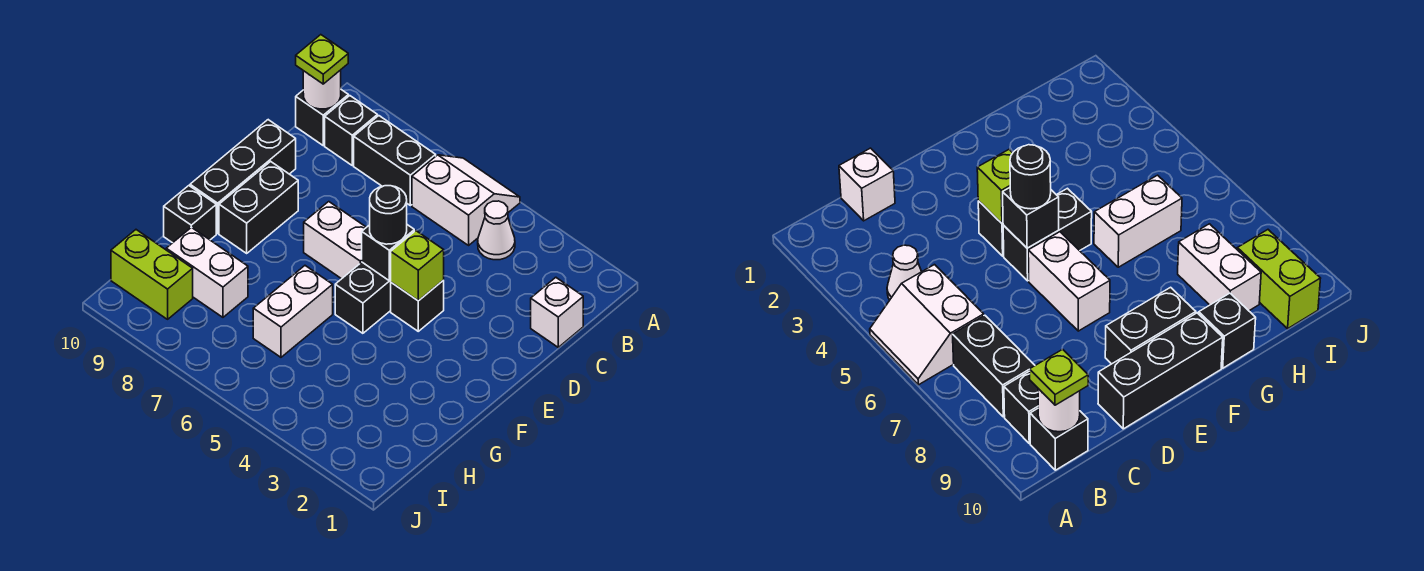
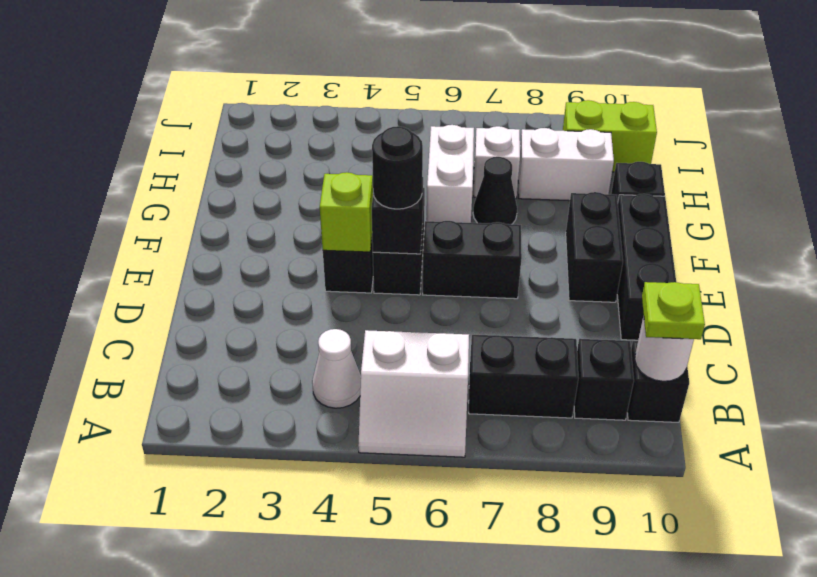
white brick C1 level 1 -> white brick H7 level 1
white brick E6:E7 level 1 -> black brick E6:E7 level 1
none -> black cone G7 level 1

